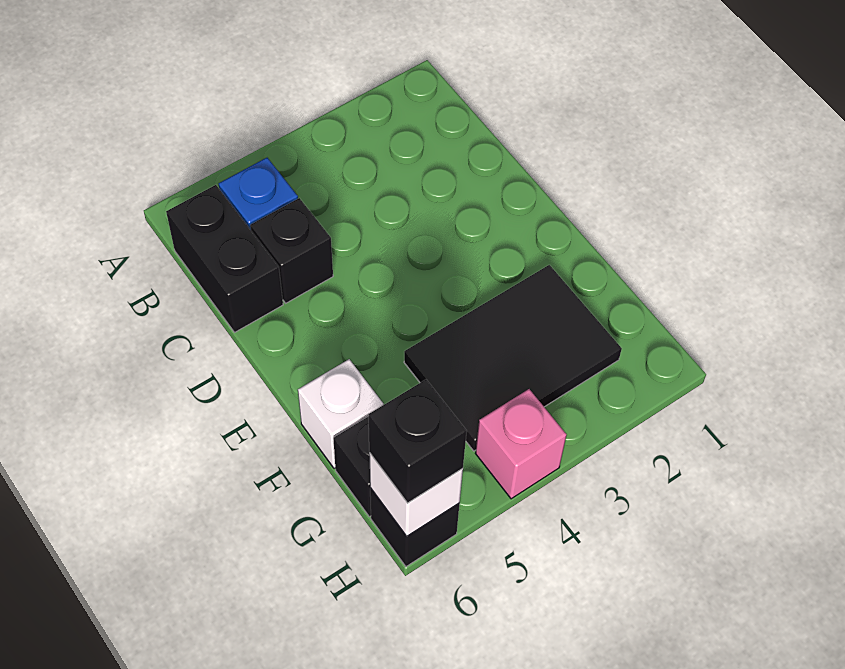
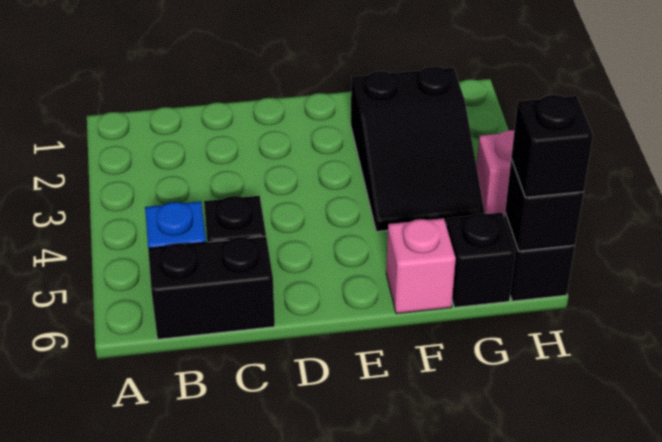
black tile F2:G4 level 1 -> black slope F2:G4 level 1 top 2
white brick F6 level 1 -> pink brick F6 level 1
white brick H6 level 2 -> black brick H6 level 2

